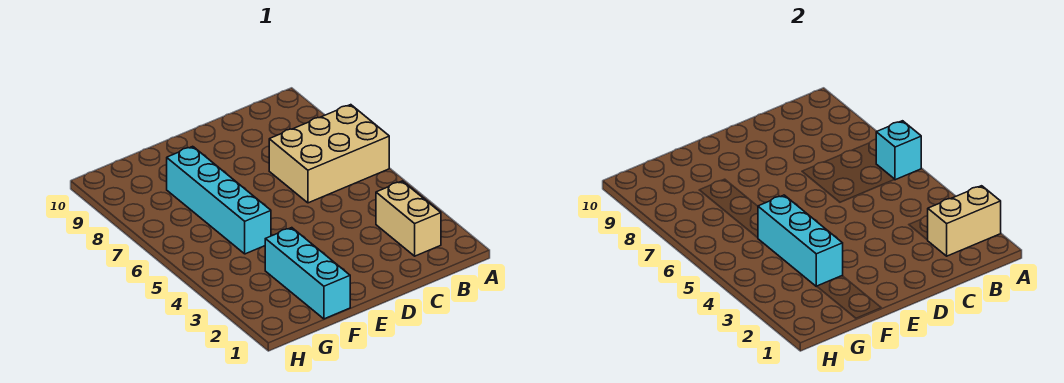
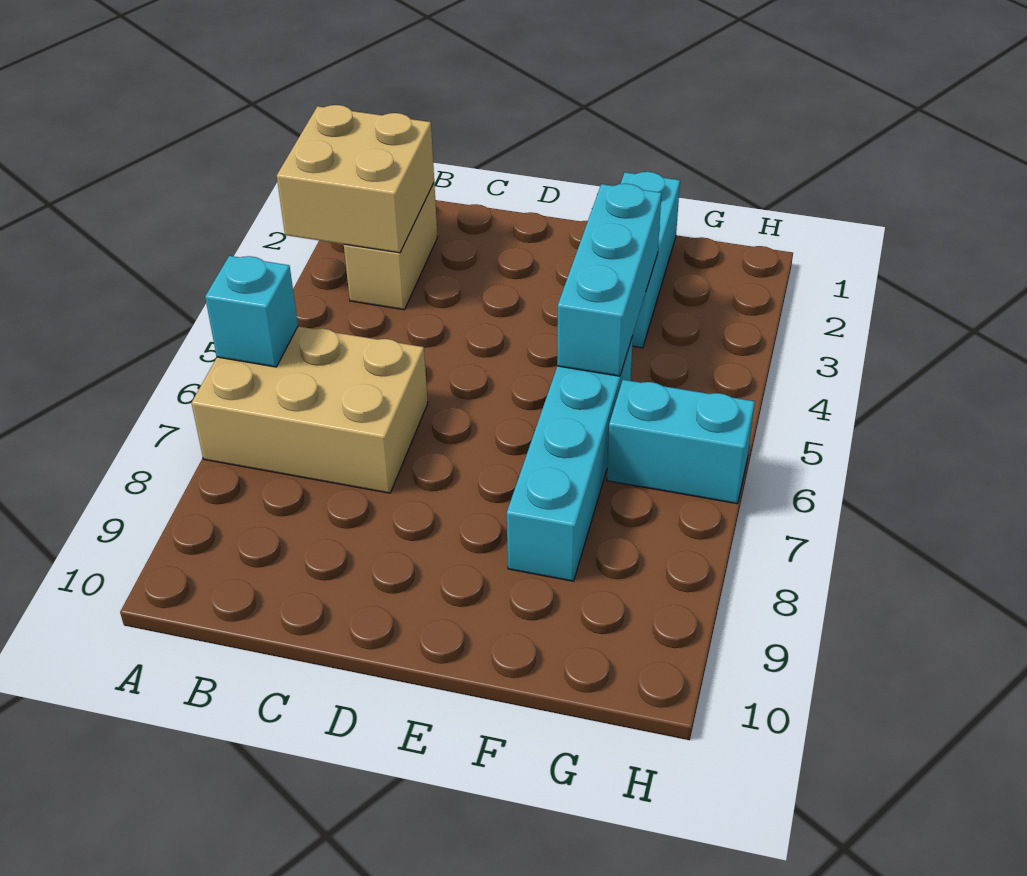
tan brick A2:B2 level 2 -> tan brick A2:B3 level 2
none -> cyan brick G6:H6 level 1

